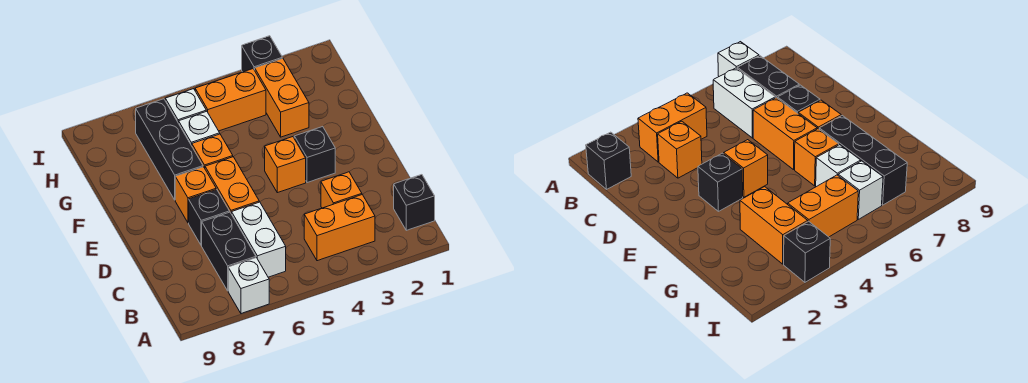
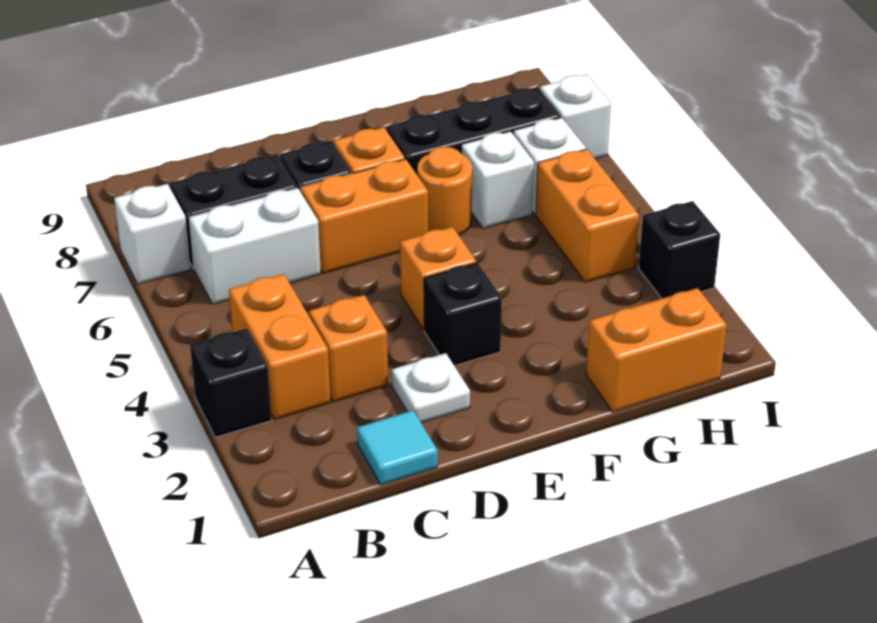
black brick B1 level 1 -> black brick A3 level 1
none -> cyan tile C1 level 1
none -> white plate D2 level 1
orange brick F6 level 1 -> orange round brick F6 level 1
orange brick G3:H3 level 1 -> orange brick G1:H1 level 1
none -> white brick I7 level 1

